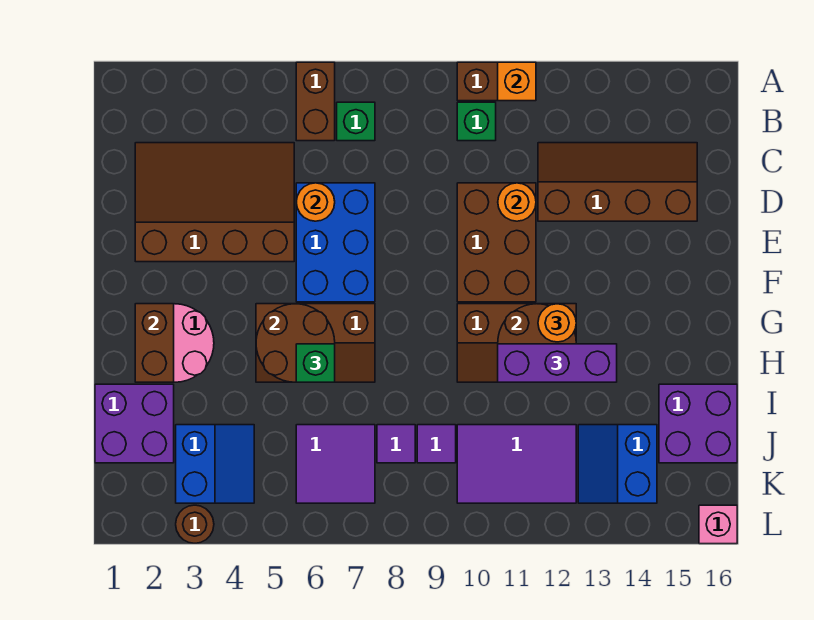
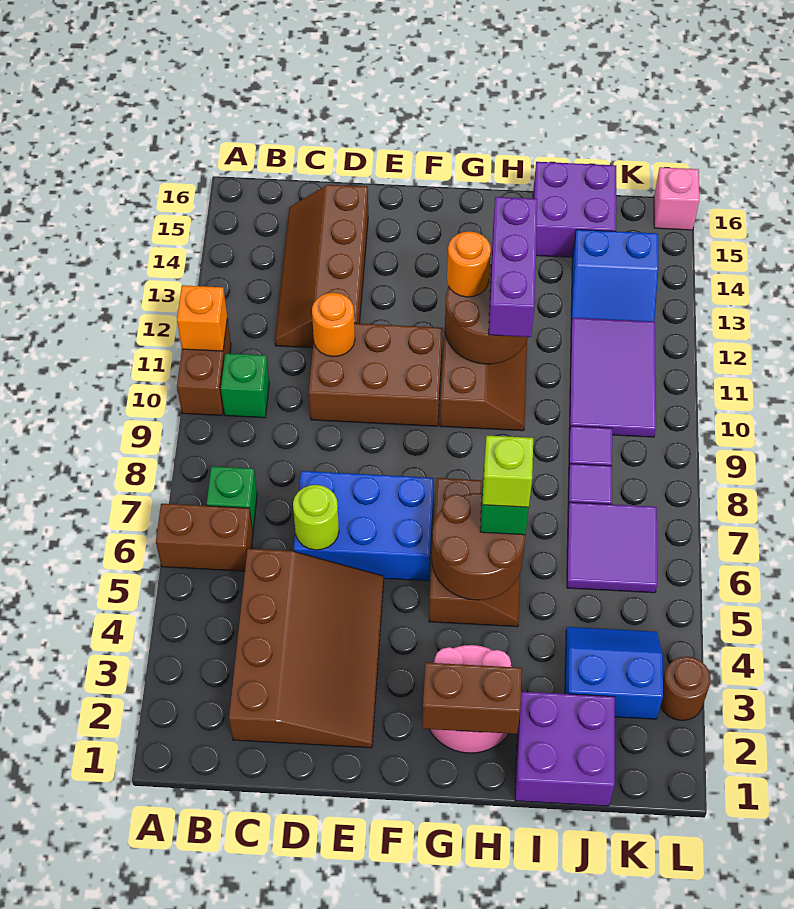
brown slope C2:E5 level 1 top E -> brown slope C2:E5 level 1 top C
orange round brick D6 level 2 -> lime round brick D6 level 2
none -> lime brick H6 level 4

